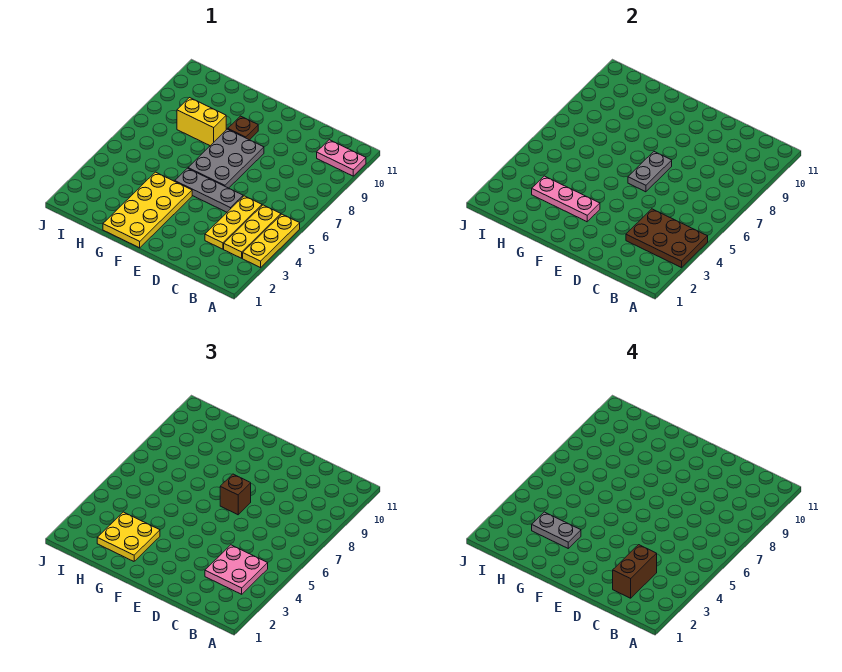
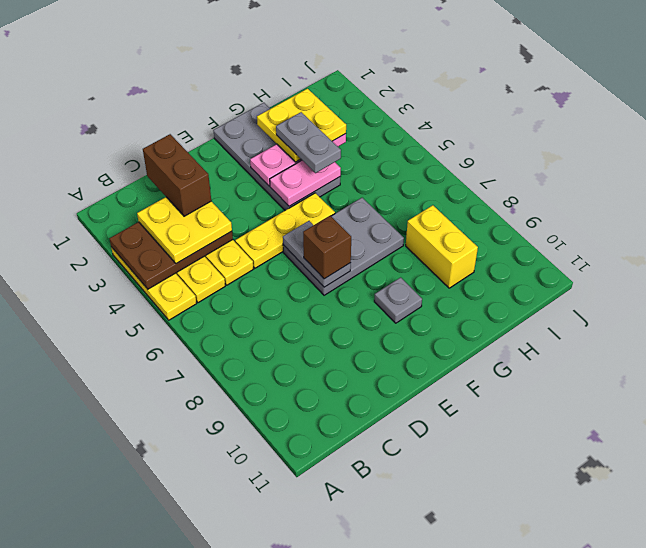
pink plate A10:B10 level 1 -> pink plate F4:G4 level 2
pink plate B3:C4 level 3 -> yellow plate B3:C4 level 3
grey plate D5:F5 level 1 -> yellow plate D5:F5 level 1
grey plate E6:F8 level 1 -> grey plate E6:G7 level 1
yellow plate F1:G4 level 1 -> grey plate F1:G4 level 1
brown plate F9 level 1 -> grey plate F9 level 1
grey plate G3:H3 level 4 -> grey plate G3:G4 level 4
yellow brick G8:H8 level 1 -> yellow brick H8:H9 level 1

